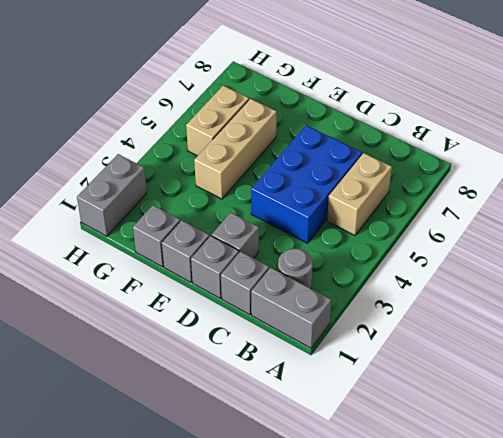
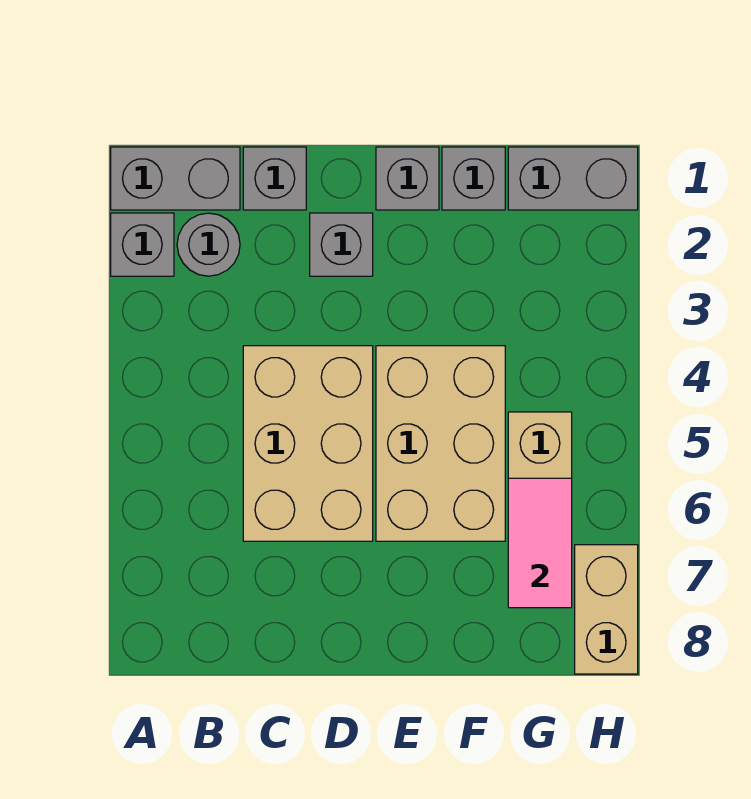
tan brick B5:B6 level 1 -> tan brick H7:H8 level 1
blue brick C4:D6 level 1 -> tan brick C4:D6 level 1
grey brick D1 level 1 -> grey brick A2 level 1
tan brick F4:F6 level 1 -> tan brick E4:F6 level 1
none -> pink tile G6:G7 level 2
grey brick H1:H2 level 1 -> grey brick G1:H1 level 1

